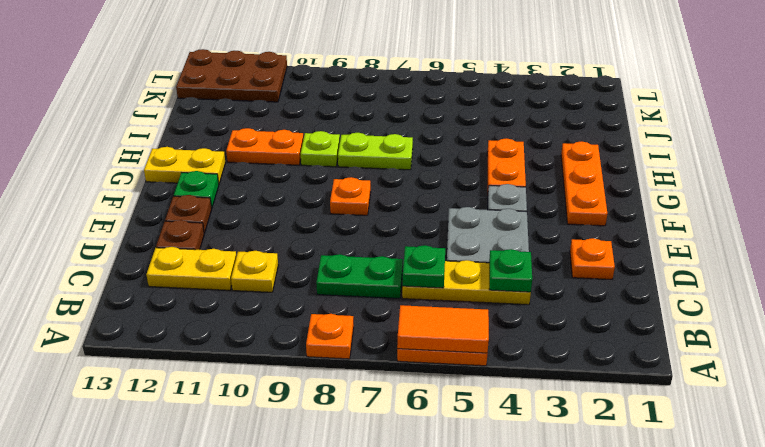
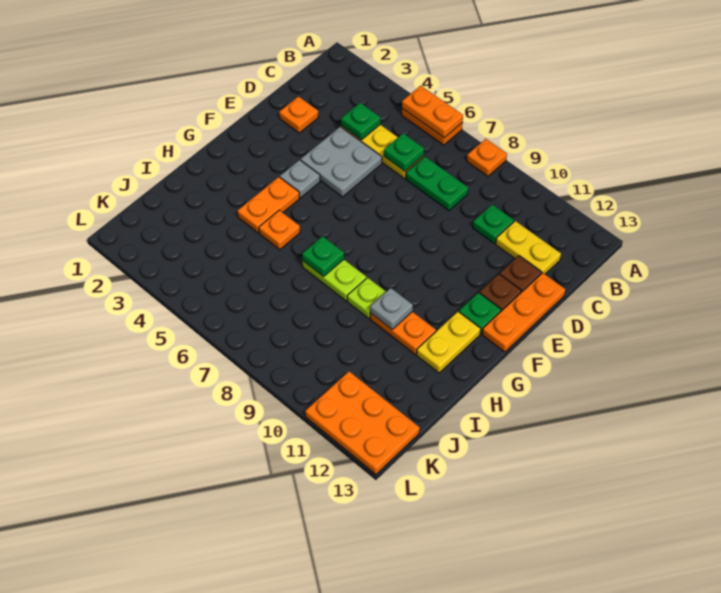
orange tile A5:A6 level 2 -> orange plate A5:A6 level 2
yellow plate C10 level 1 -> green plate C10 level 1
orange plate F2:H2 level 1 -> orange plate D13:F13 level 1
orange plate F8 level 1 -> orange plate H5 level 1
yellow plate G12:G13 level 1 -> yellow plate G12:H12 level 1
none -> green plate H7 level 2
none -> grey plate H10 level 2
brown plate K11:L13 level 1 -> orange plate K11:L13 level 1

